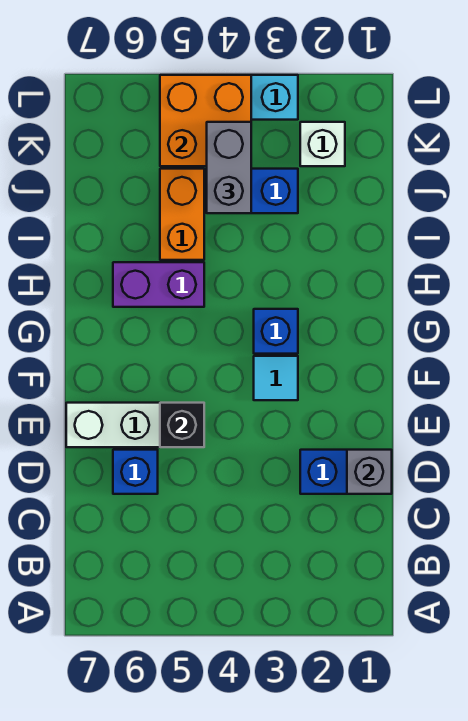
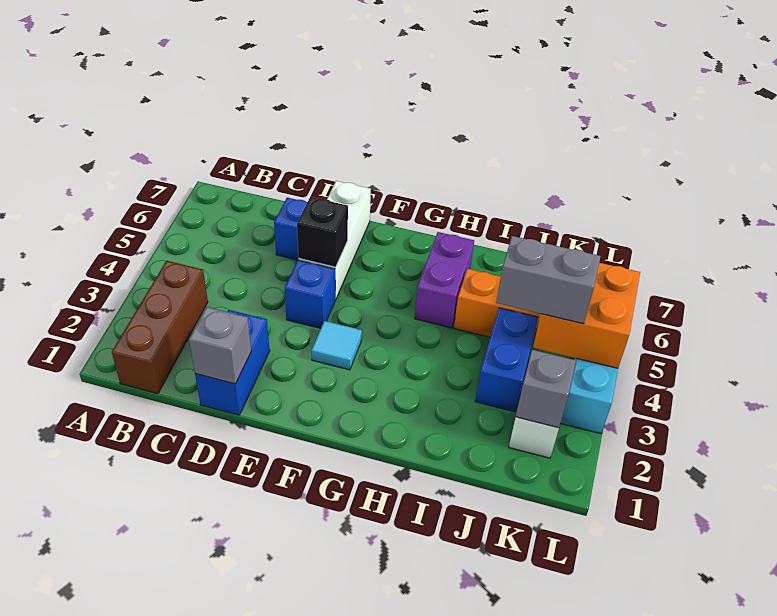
none -> brown brick B1:B3 level 1
blue brick G3 level 1 -> blue brick E4 level 1
none -> grey brick K2 level 2

